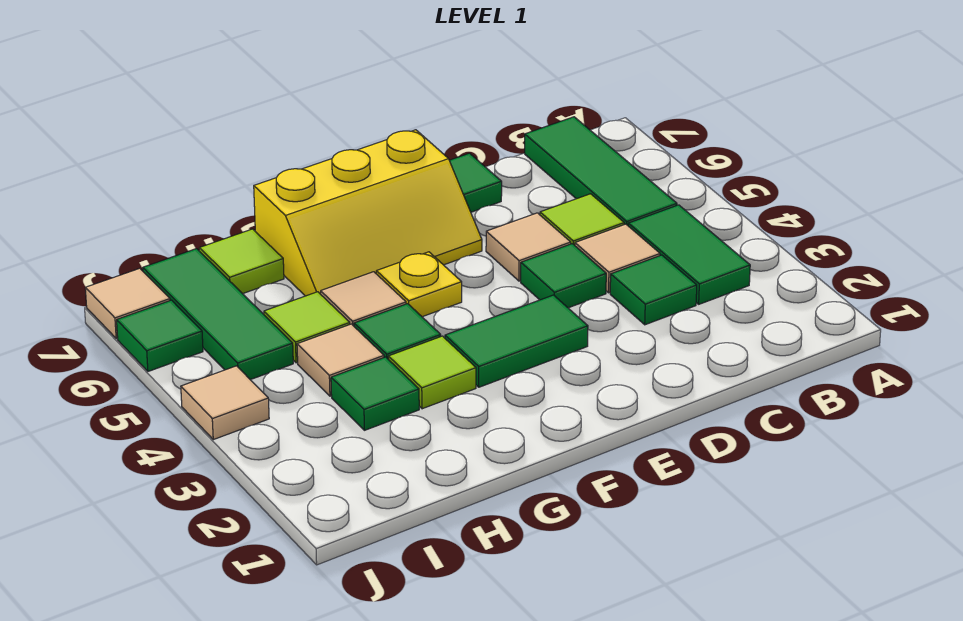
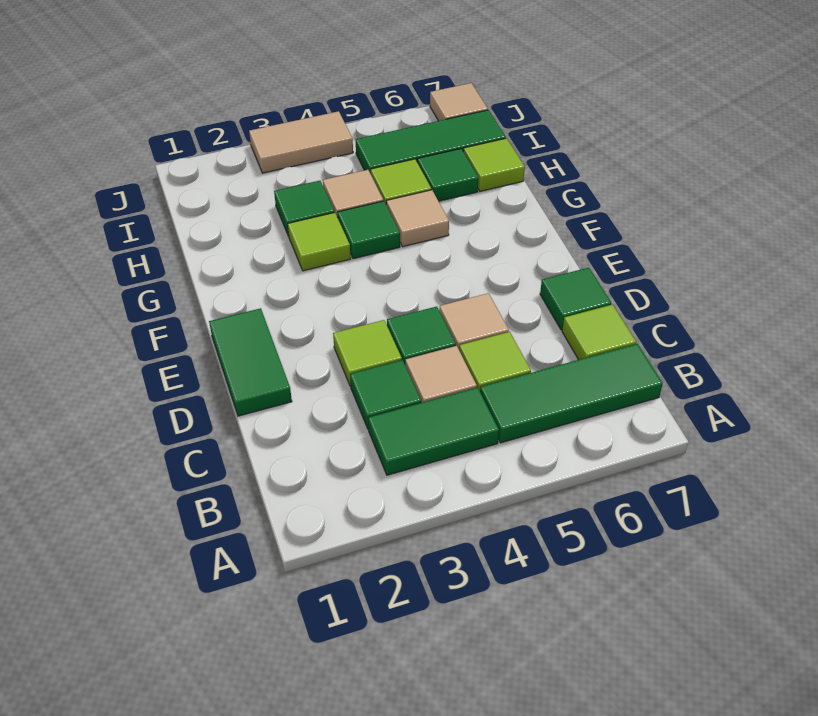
none -> lime tile C7 level 1
none -> lime tile D3 level 1
green tile E3:F3 level 1 -> green tile D1:E1 level 1
yellow slope E6:G7 level 1 top 7 -> none
yellow plate F5 level 1 -> none
tan tile J4 level 1 -> tan tile J3:J4 level 1
green tile J6 level 1 -> green tile H6 level 1

